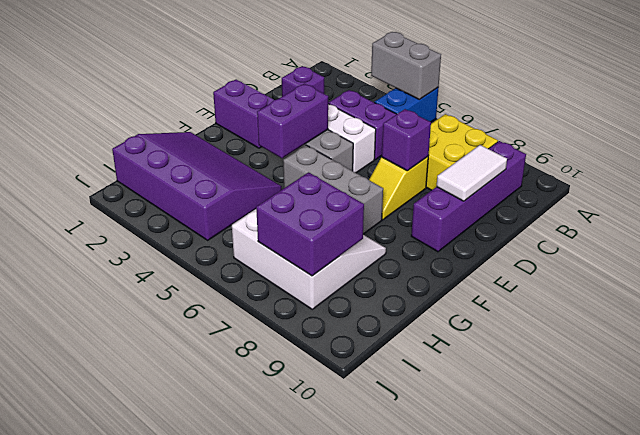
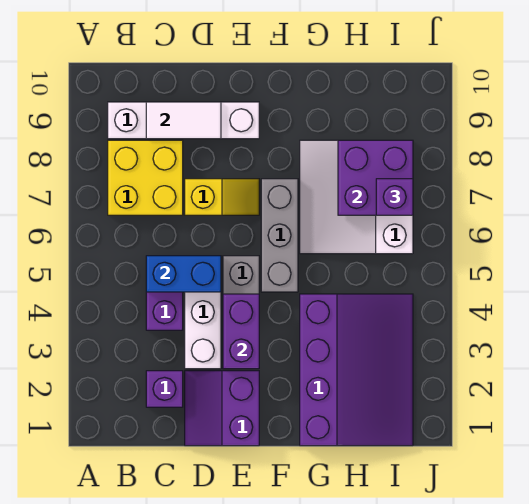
grey brick A4:A5 level 2 -> none
blue brick A5:B5 level 1 -> blue brick C5:D5 level 2
purple brick B9:E9 level 1 -> white brick B9:E9 level 1
purple brick D7 level 2 -> purple brick I7 level 3
purple brick E4:F4 level 2 -> purple brick E3:E4 level 2
purple slope G1:I4 level 1 top I -> purple slope G1:I4 level 1 top G

